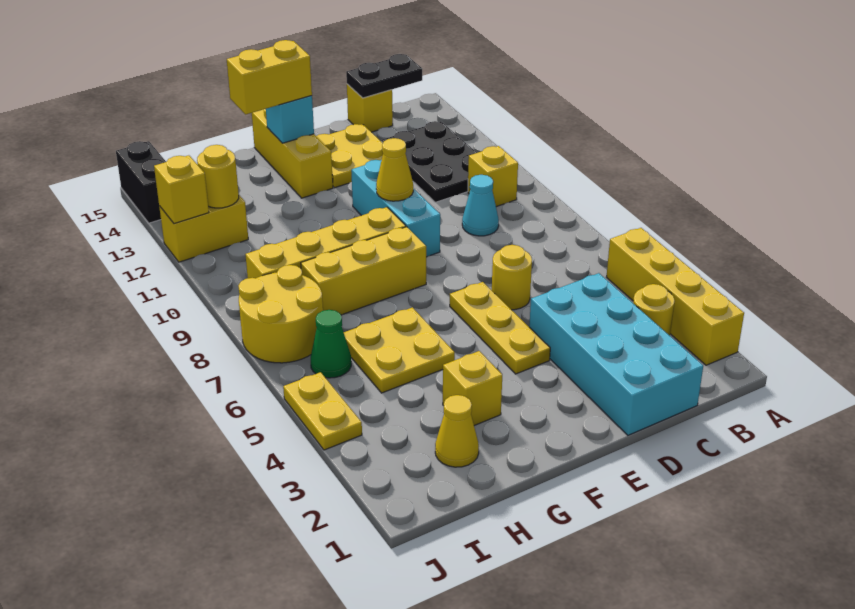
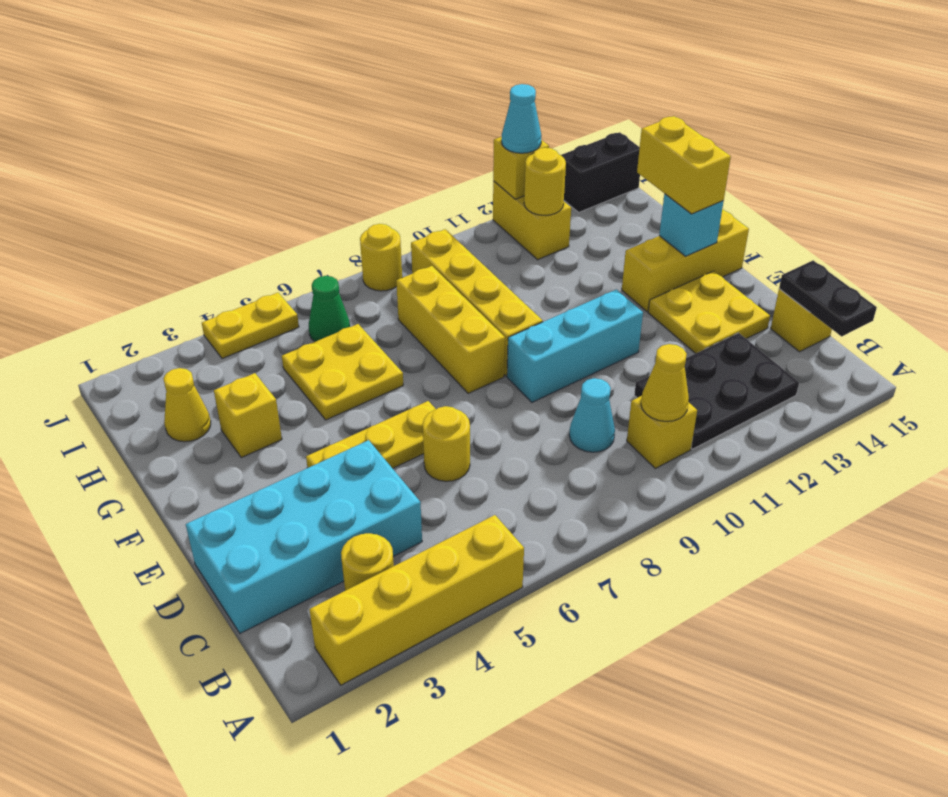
yellow cone E10 level 2 -> yellow cone B10 level 2
yellow round brick I7:J8 level 1 -> yellow round brick J8 level 1
none -> cyan cone J12 level 3

